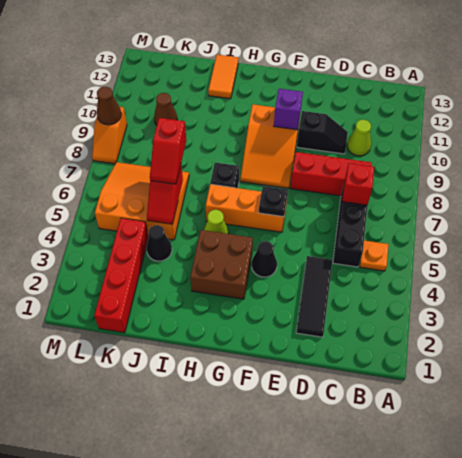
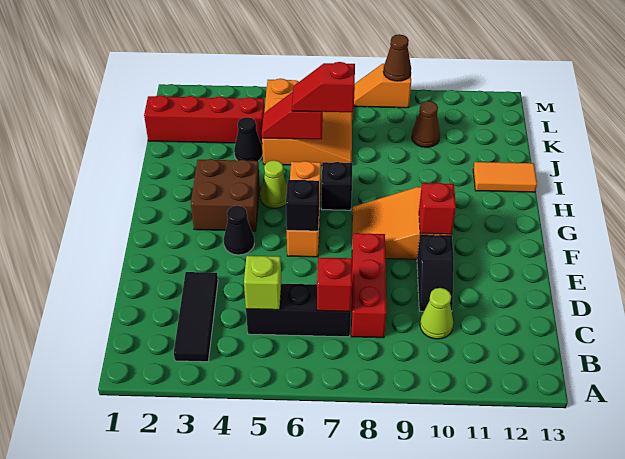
orange plate B5 level 1 -> none
none -> lime brick C5 level 2
black tile D2:D4 level 1 -> black tile B3:D3 level 1
black plate F6 level 2 -> black brick F6 level 2
purple brick F10 level 2 -> red brick F10 level 2

